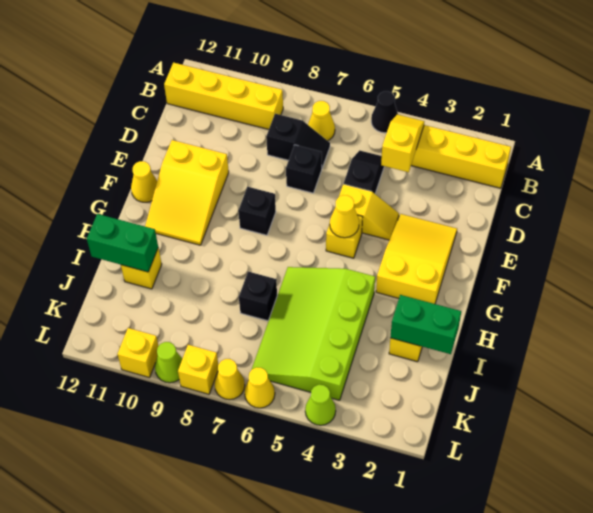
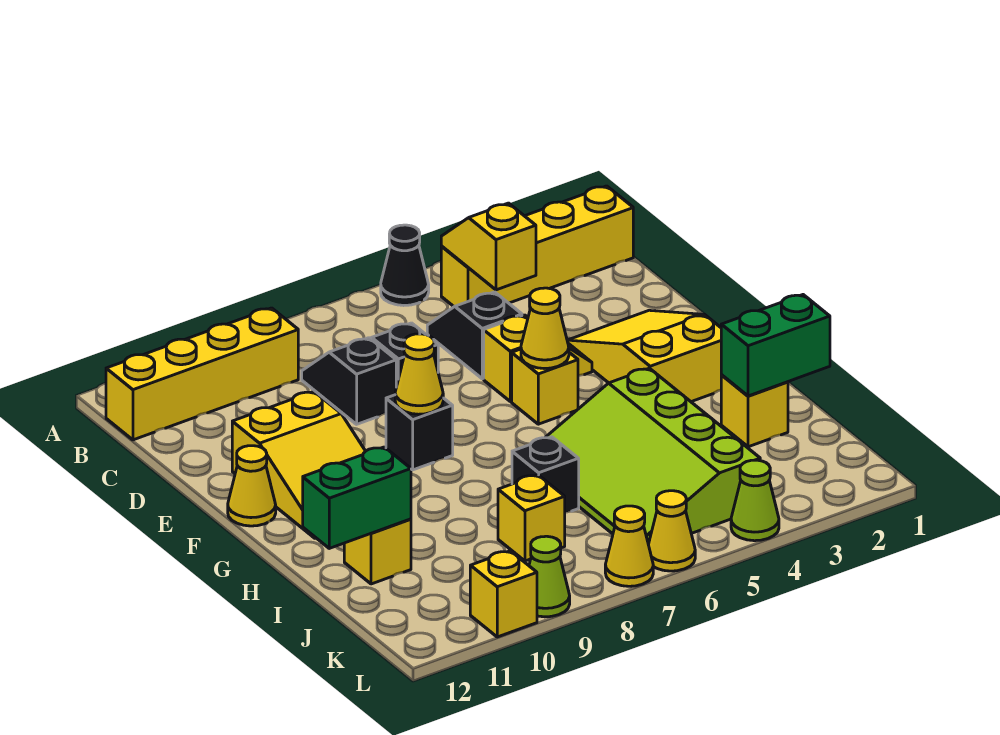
yellow cone B7 level 1 -> yellow cone F8 level 2
black slope C7:C8 level 1 top 8 -> black slope C8:D8 level 1 top D
yellow brick L8 level 1 -> yellow brick J8 level 1

